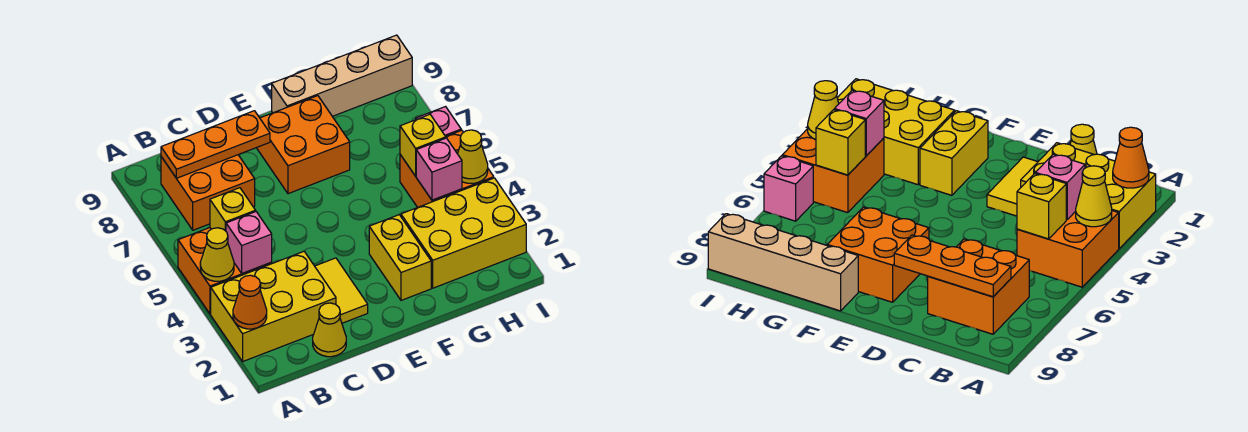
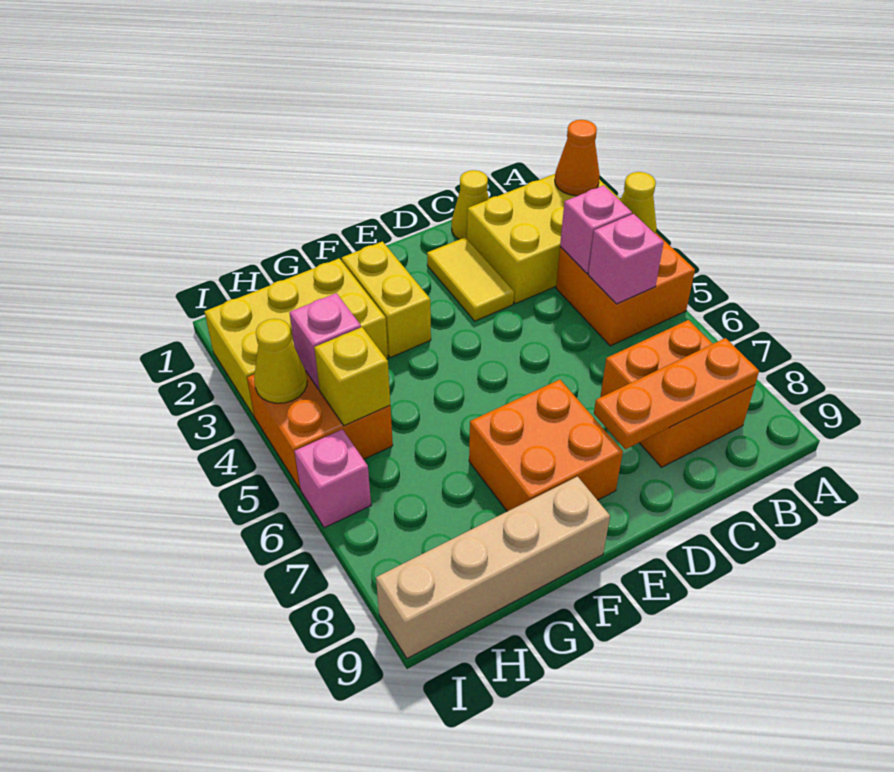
yellow brick B5 level 2 -> pink brick B5 level 2

